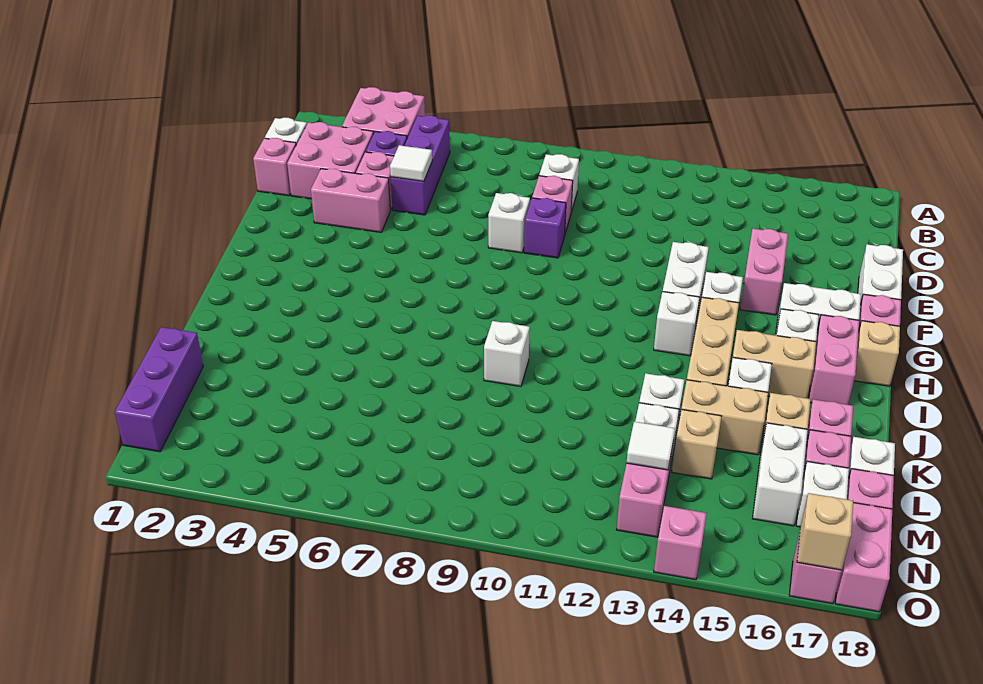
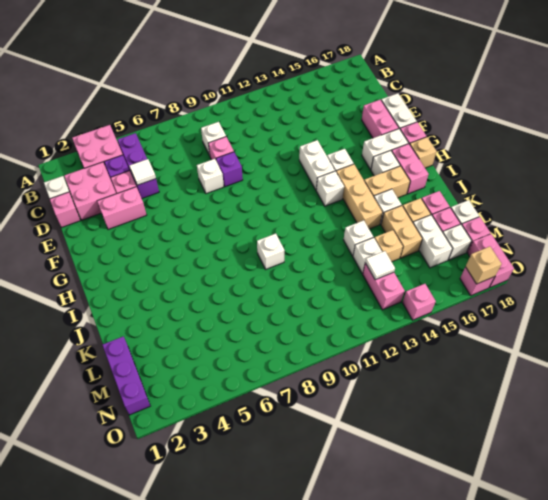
pink brick E15:F15 level 1 -> pink brick E17:F17 level 1
tan brick K14:K15 level 1 -> tan brick K15:L15 level 1

